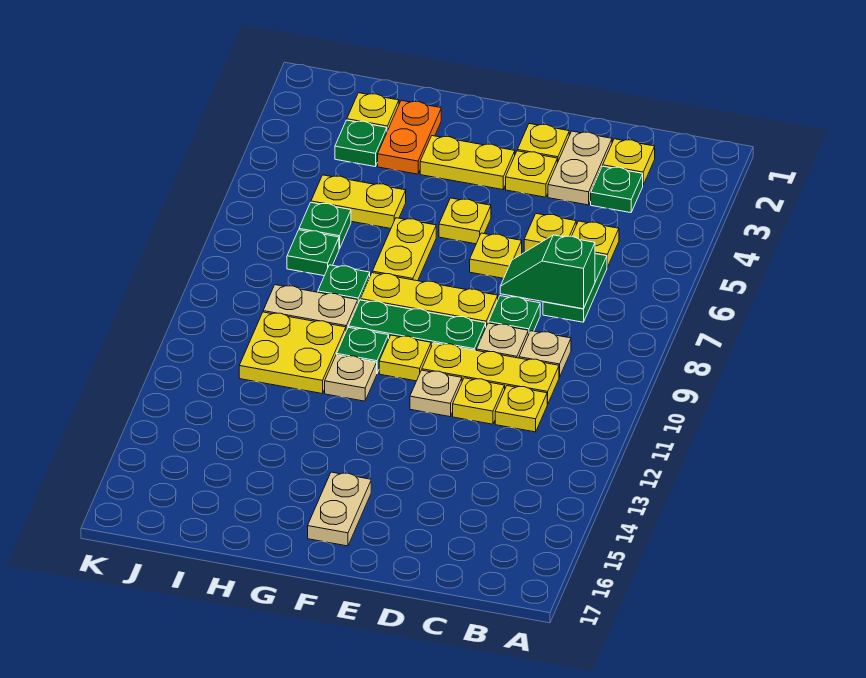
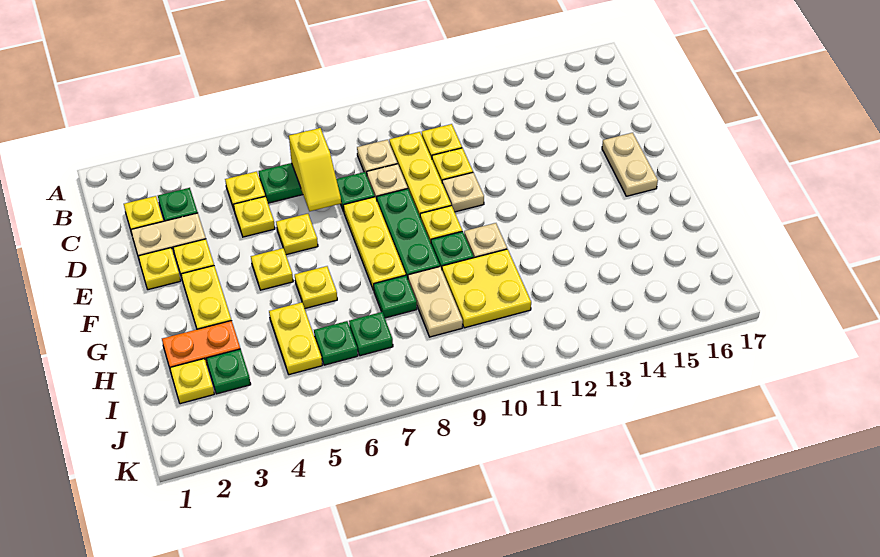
green slope C7:D7 level 2 top C -> yellow slope C7:D7 level 2 top C
tan plate F15:F16 level 1 -> tan plate E16:F16 level 1
yellow plate G6:G7 level 1 -> yellow plate G6 level 1

